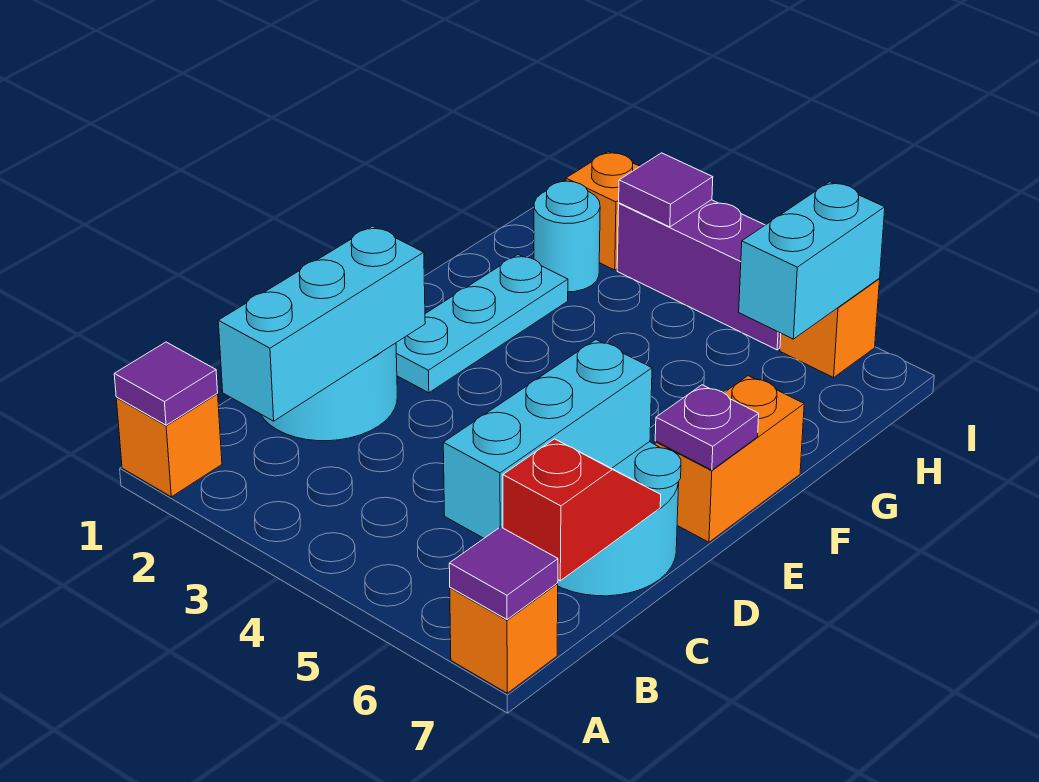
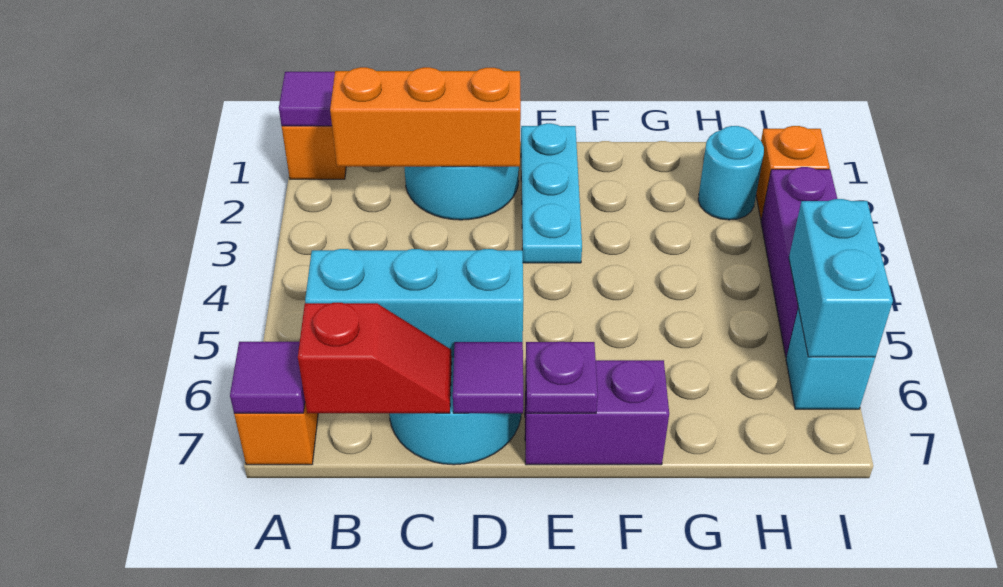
cyan brick B2:D2 level 2 -> orange brick B2:D2 level 2
cyan plate E2:G2 level 1 -> cyan plate E1:E3 level 1
orange brick E7:F7 level 1 -> purple brick E7:F7 level 1
cyan brick H6:I6 level 2 -> cyan brick I5:I6 level 2
purple tile I3 level 2 -> purple tile D7 level 2
orange brick I6 level 1 -> cyan brick I6 level 1

